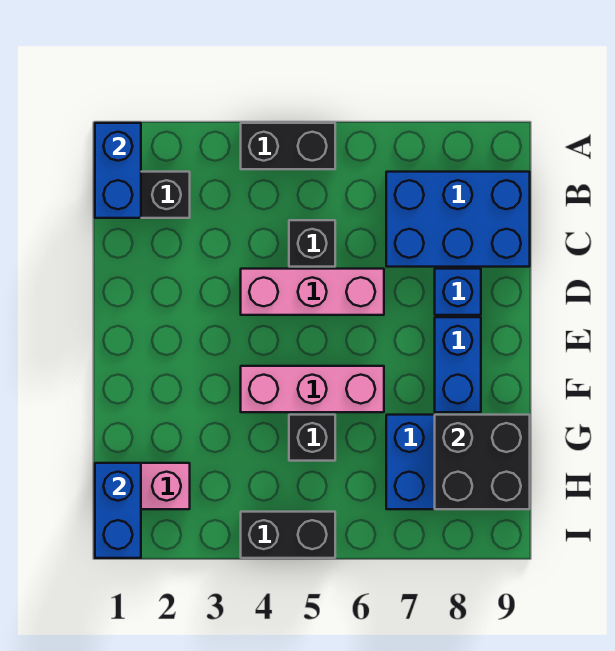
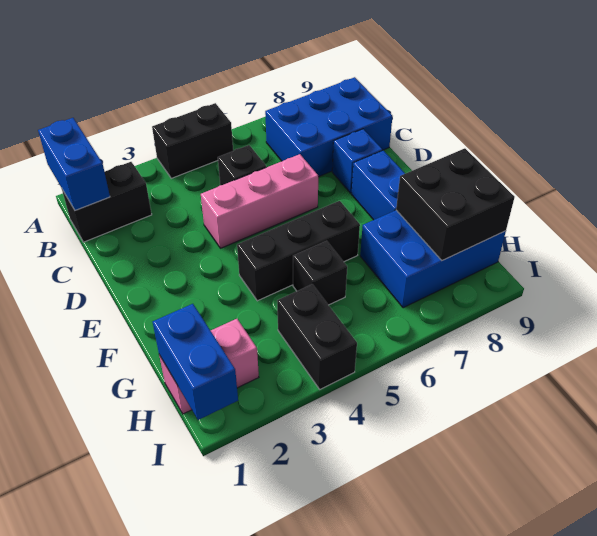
pink brick F4:F6 level 1 -> black brick F4:F6 level 1
black brick I4:I5 level 1 -> black brick H4:I4 level 1

